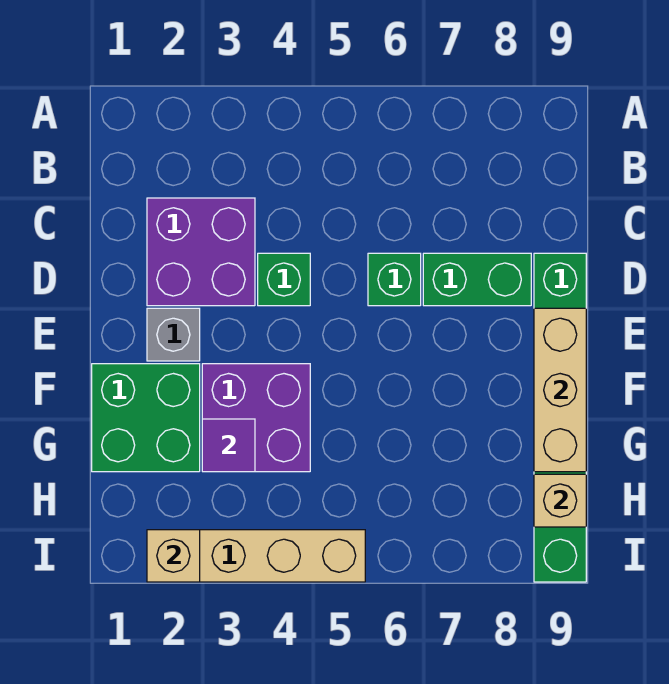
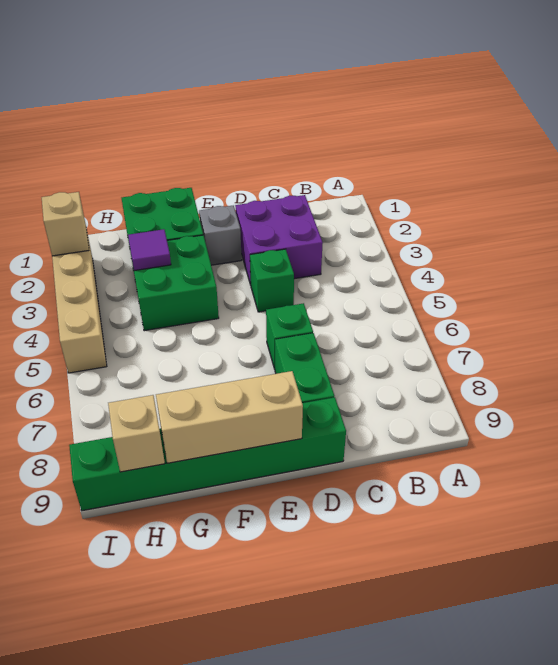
purple brick F3:G4 level 1 -> green brick F3:G4 level 1

